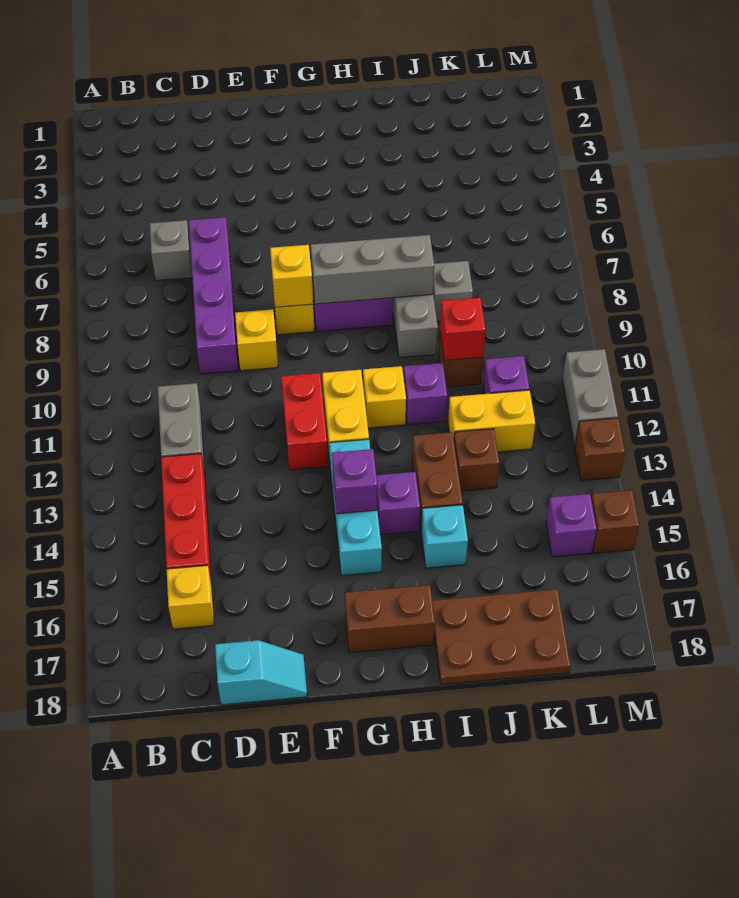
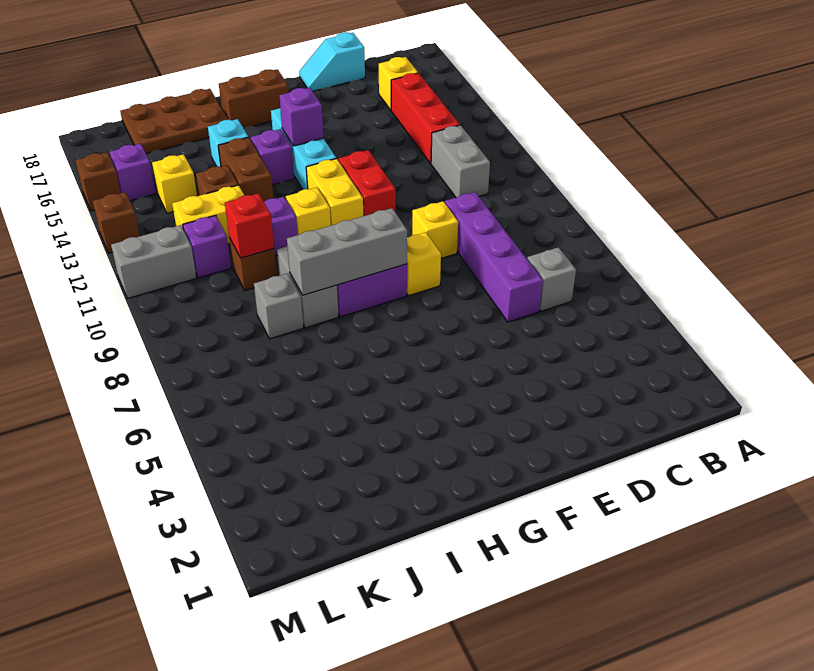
yellow brick F8 level 2 -> yellow brick K14 level 1
grey brick M11:M12 level 1 -> grey brick L11:M11 level 1

